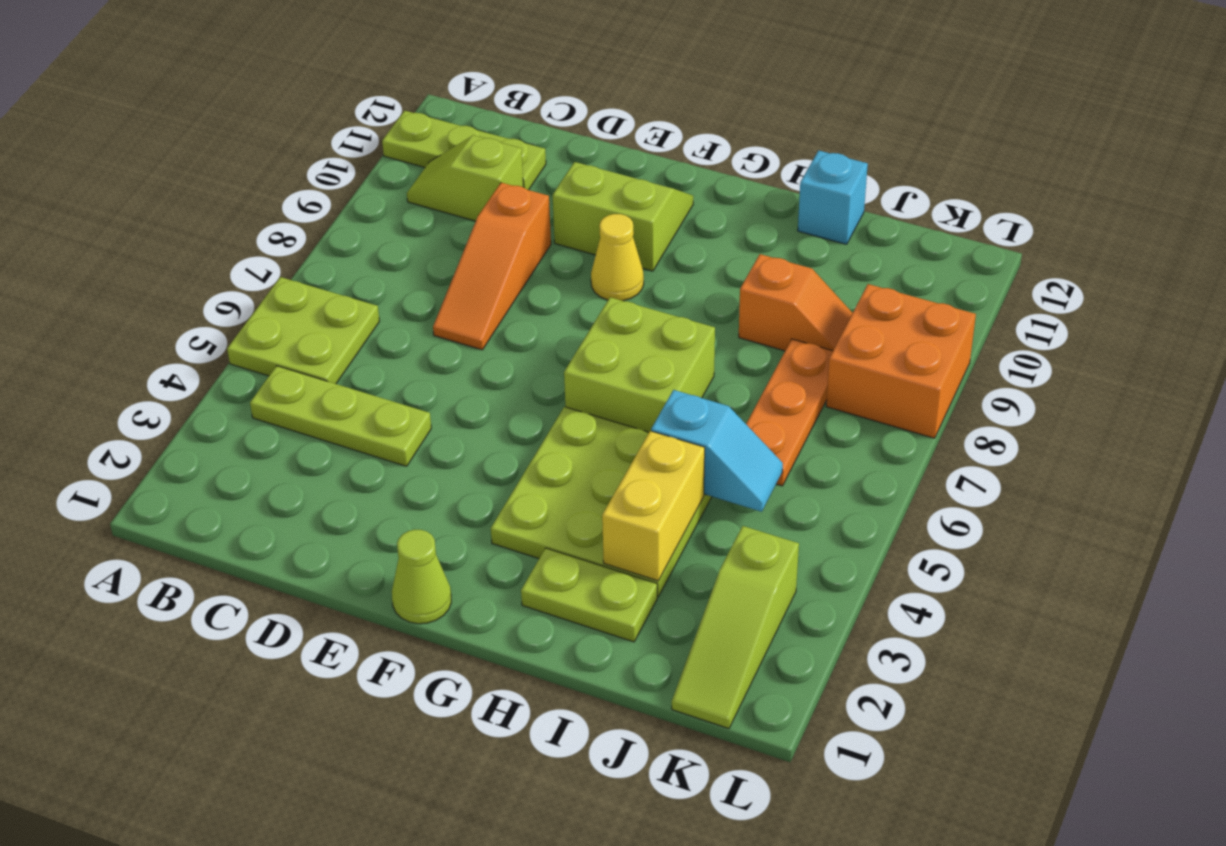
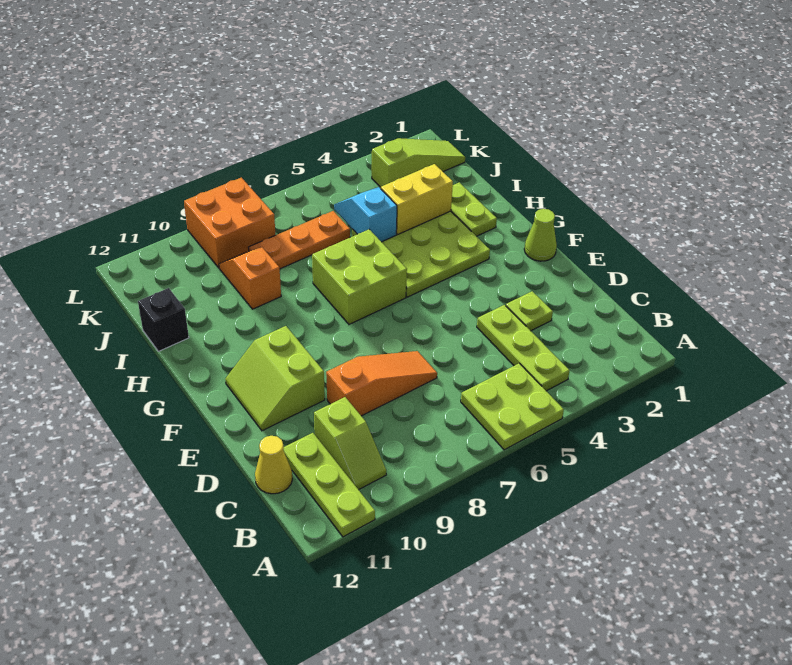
none -> lime plate D3 level 1
yellow cone F9 level 1 -> yellow cone C12 level 1
cyan brick I12 level 1 -> black brick I12 level 1

